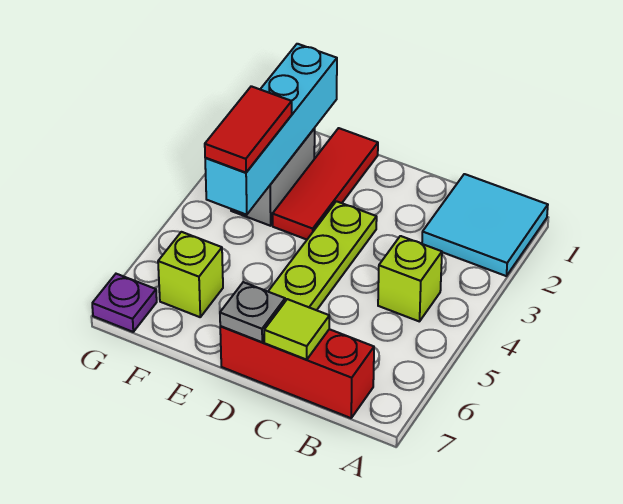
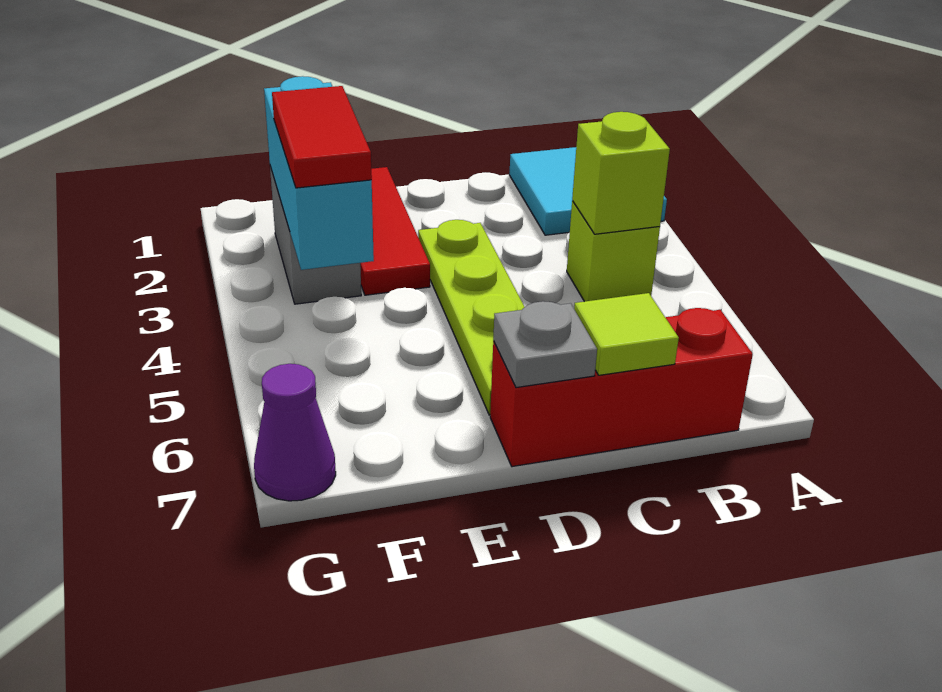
cyan brick F1:F4 level 2 -> cyan brick F2:F4 level 2
lime brick F6 level 1 -> lime brick B4 level 2
purple plate G7 level 1 -> purple cone G7 level 1

